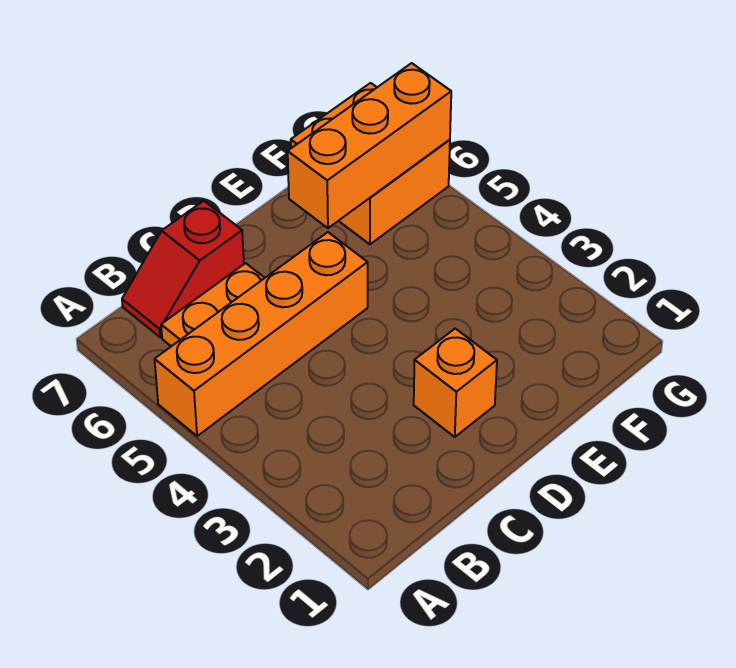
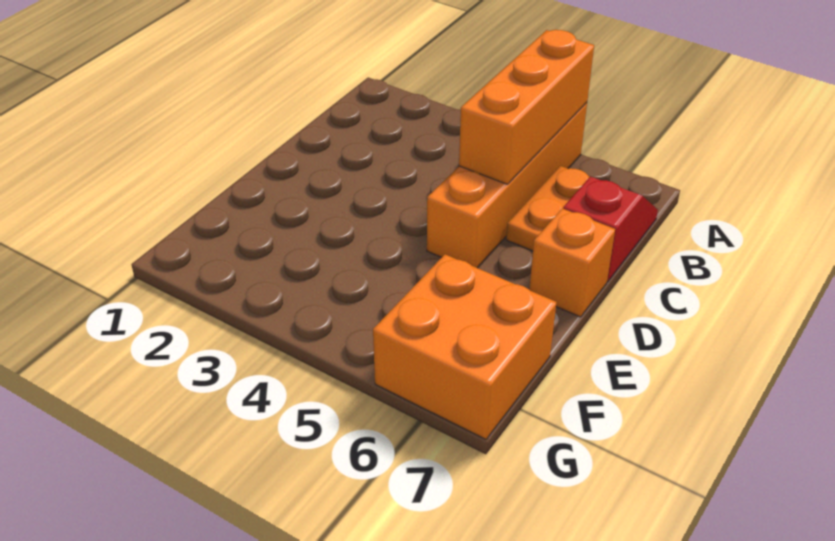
orange brick D2 level 1 -> orange brick D7 level 1
orange brick E6:G6 level 2 -> orange brick A5:C5 level 2

